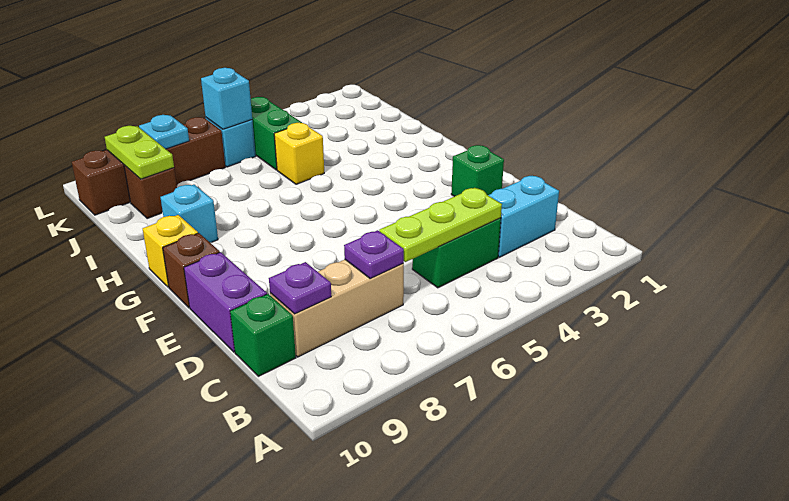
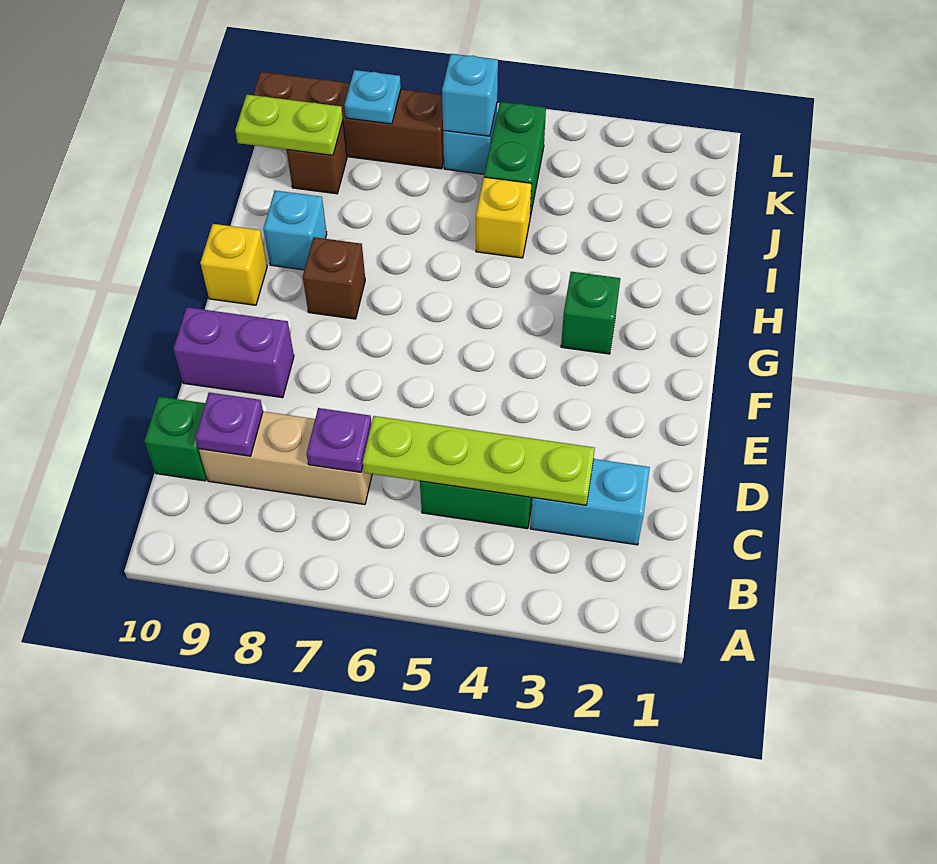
lime plate C4:C6 level 2 -> lime plate C3:C6 level 2
purple brick D10:E10 level 1 -> purple brick E9:E10 level 1
green brick E2 level 1 -> green brick G3 level 1
brown brick F10 level 1 -> brown brick G8 level 1
lime plate J9:K9 level 2 -> lime plate J9:J10 level 2

